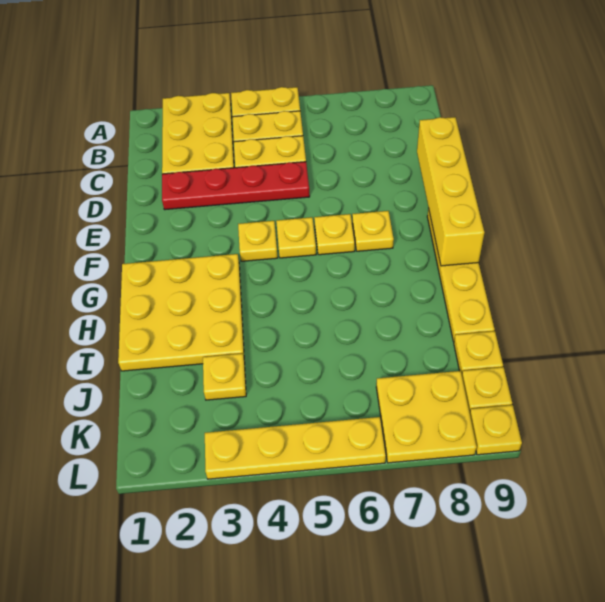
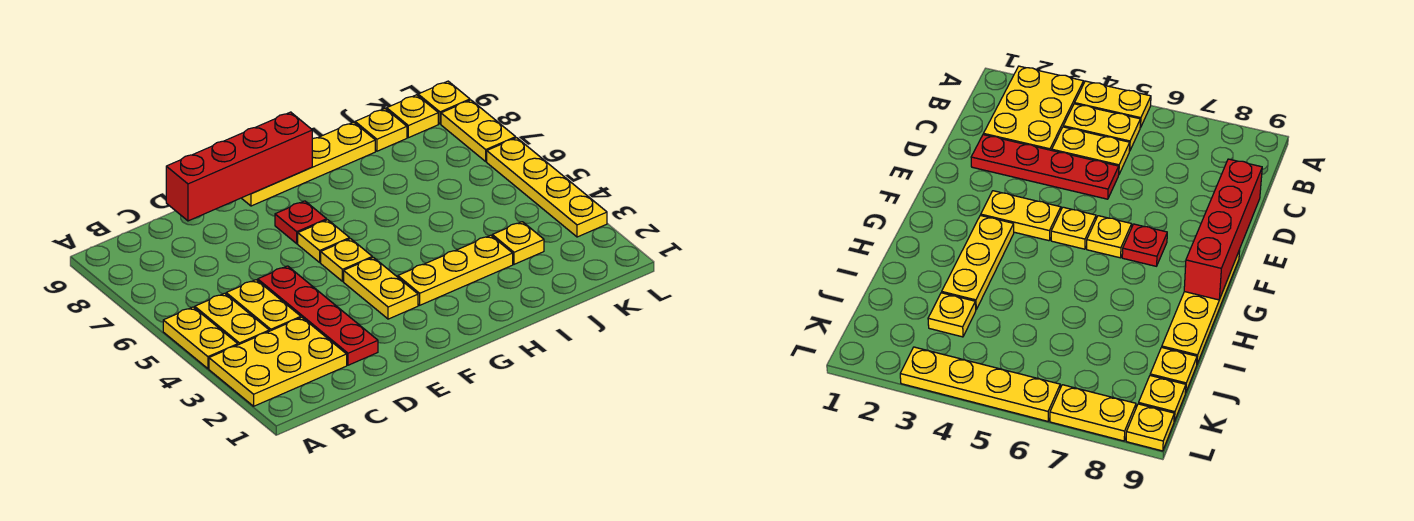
yellow brick D9:G9 level 2 -> red brick D9:G9 level 2
yellow plate F4 level 1 -> yellow plate F3:F4 level 1
yellow plate F7 level 1 -> red plate F7 level 1
yellow plate G1:I3 level 1 -> yellow plate G3:I3 level 1
yellow plate K7:L8 level 1 -> yellow plate L7:L8 level 1

